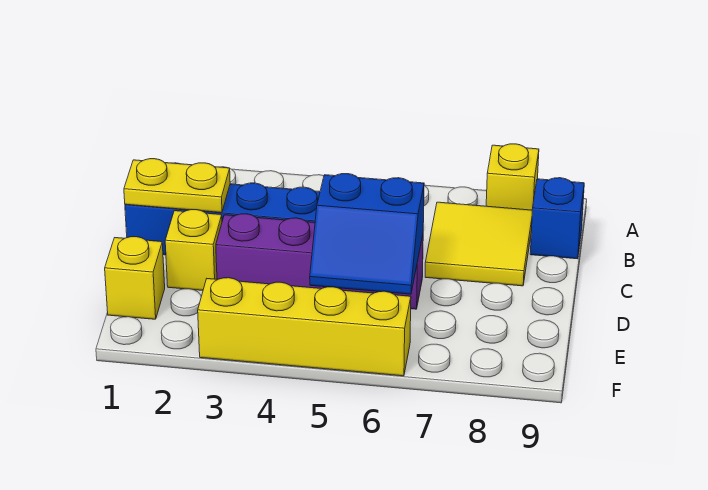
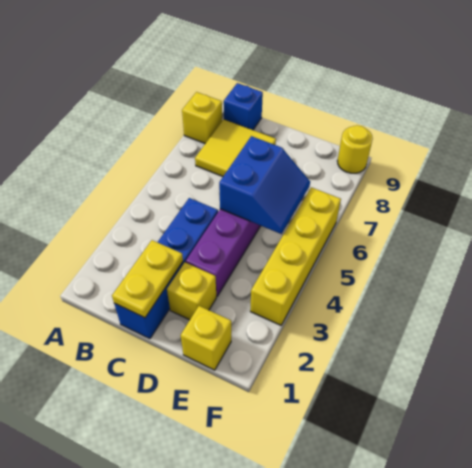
none -> yellow round brick F9 level 1

